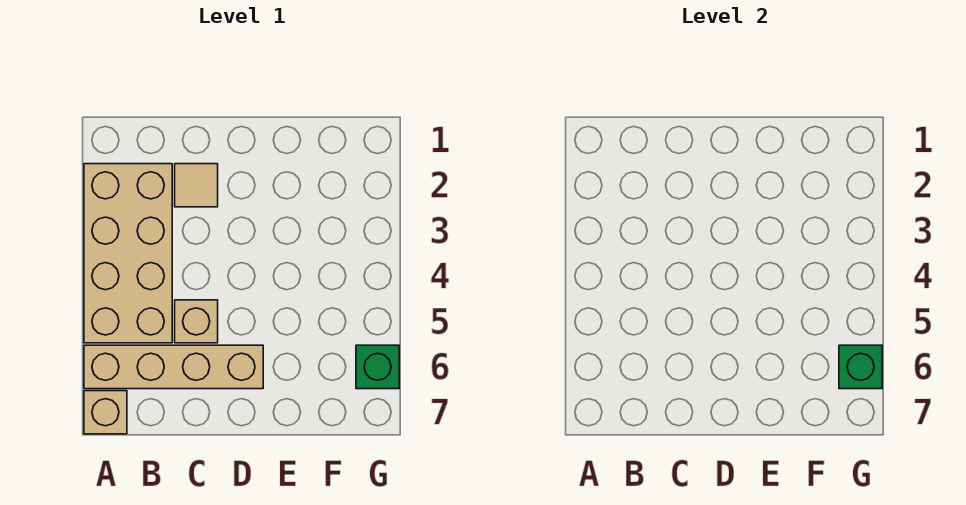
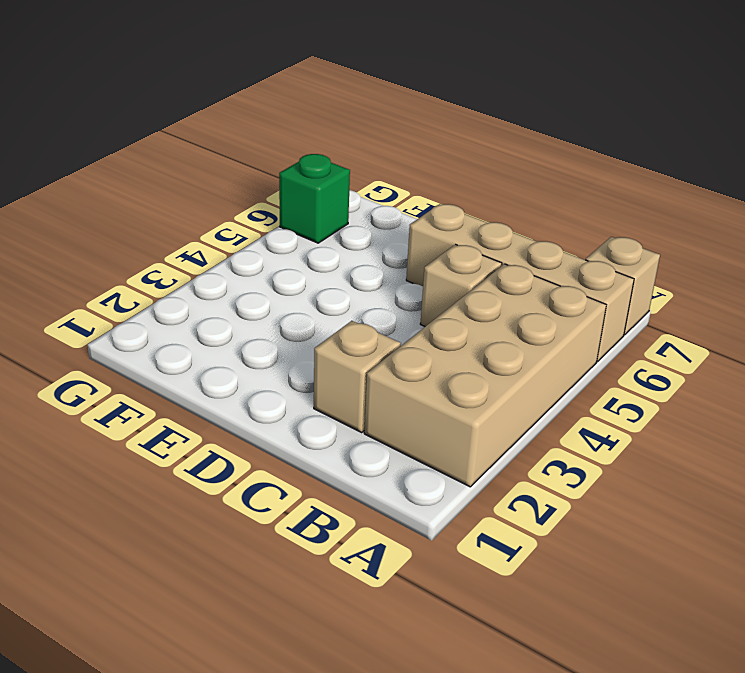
tan tile C2 level 1 -> tan brick C2 level 1
green brick G6 level 2 -> none

